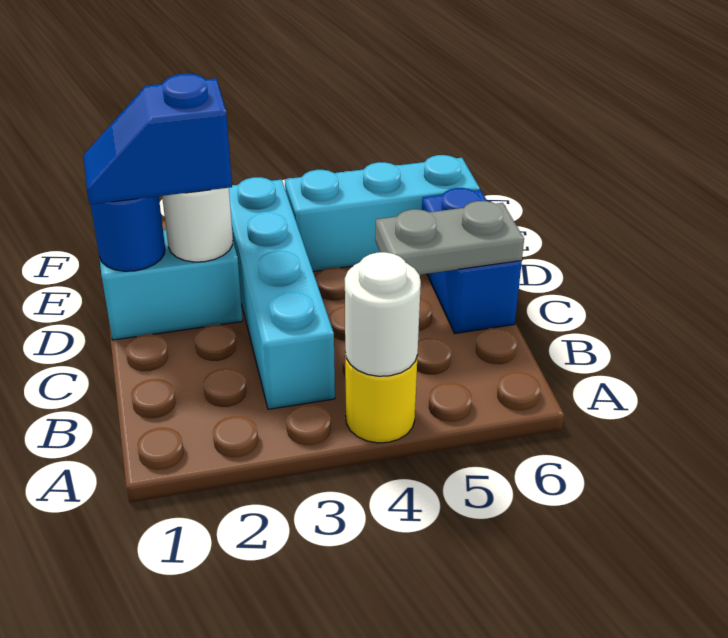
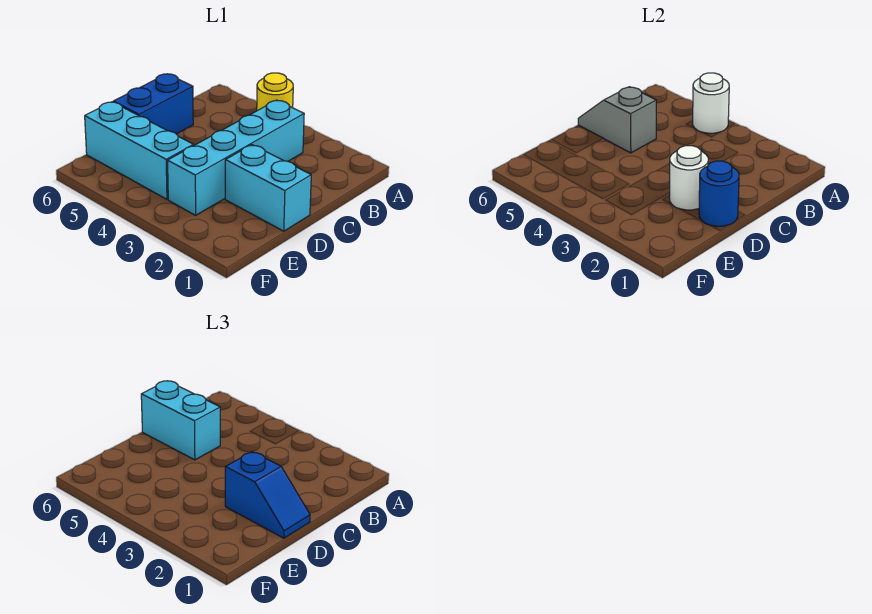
grey plate C5:C6 level 2 -> grey slope C5:C6 level 2 top 5
none -> cyan brick C5:C6 level 3

